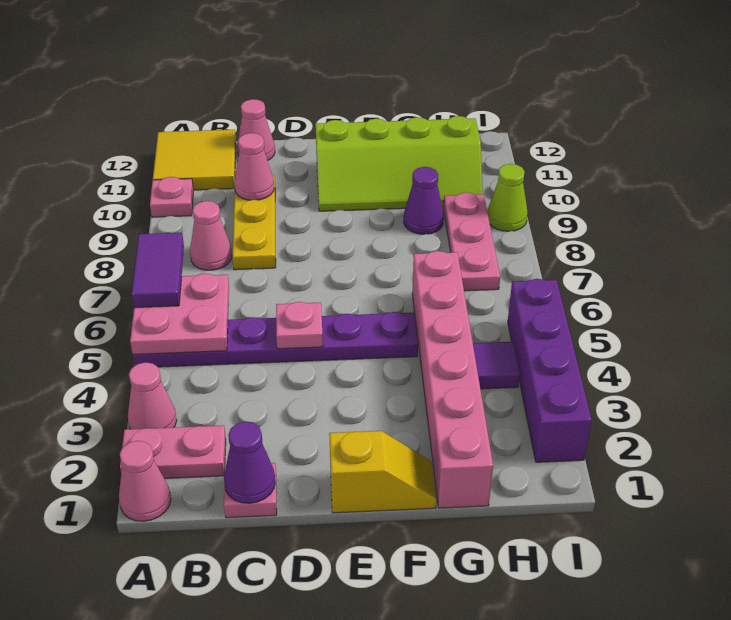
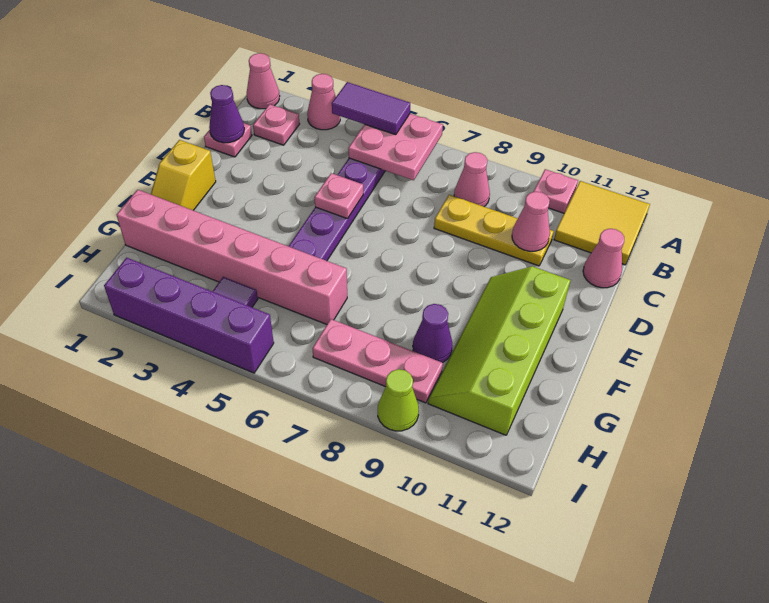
pink plate A2:B2 level 1 -> pink plate B2 level 1
purple tile A6:A7 level 3 -> purple tile A4:A5 level 3

